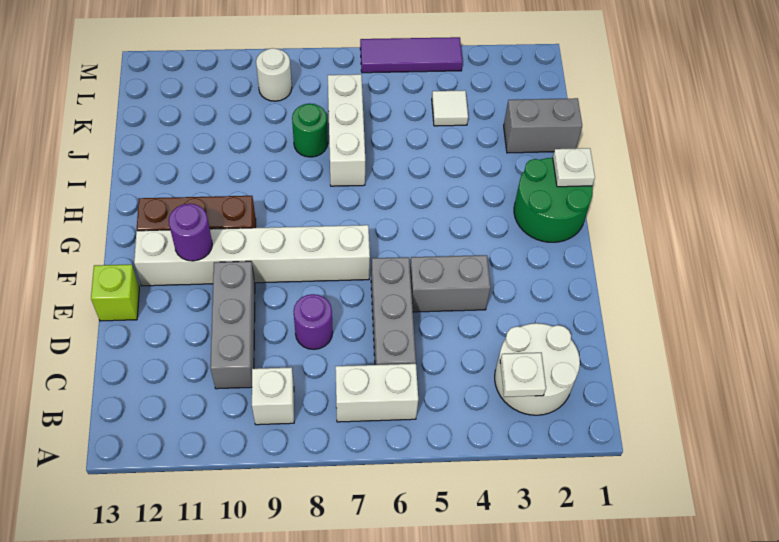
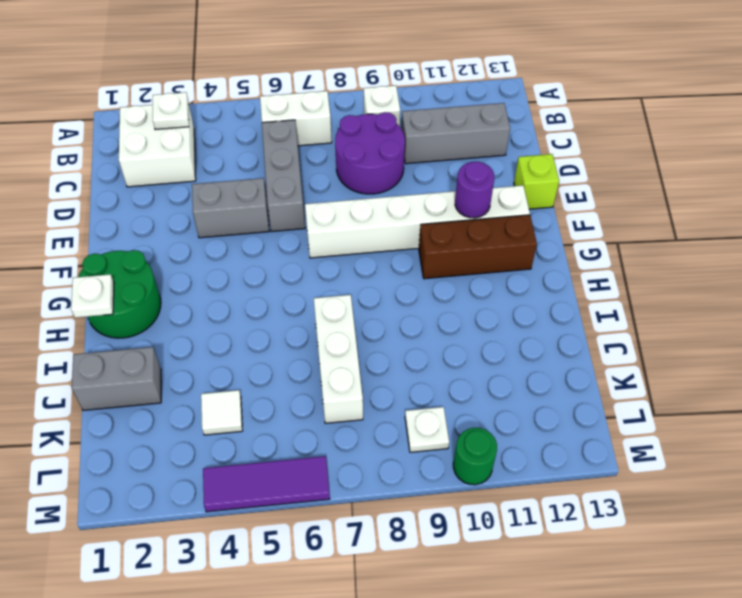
white round brick B2:C3 level 1 -> white brick B2:C3 level 1
grey brick C10:E10 level 1 -> grey brick C10:C12 level 1
purple round brick D8 level 1 -> purple round brick C8:D9 level 1
green round brick J8 level 1 -> green round brick M10 level 1
white round brick L9 level 1 -> white plate L9 level 1

